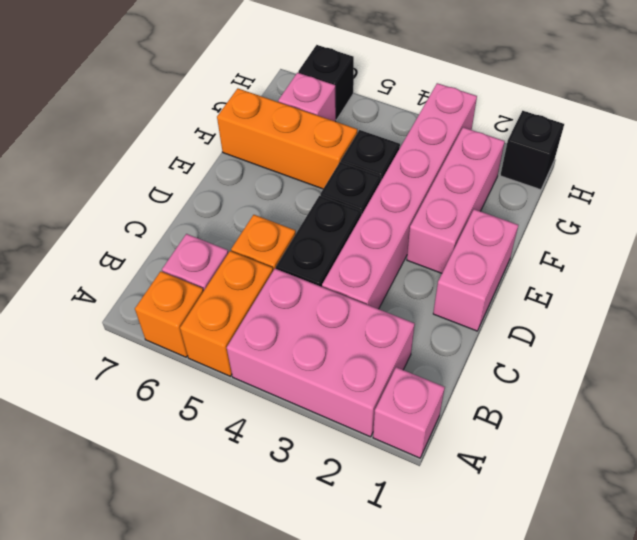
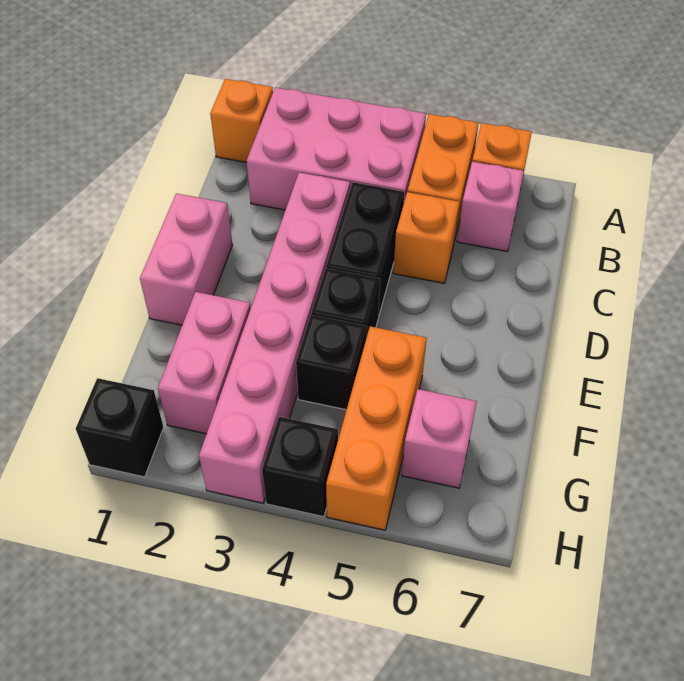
pink brick A1 level 1 -> orange brick A1 level 1
pink brick E2:G2 level 1 -> pink brick F2:G2 level 1
orange brick F5:F7 level 1 -> orange brick F5:H5 level 1
black brick H6 level 1 -> black brick H4 level 1

